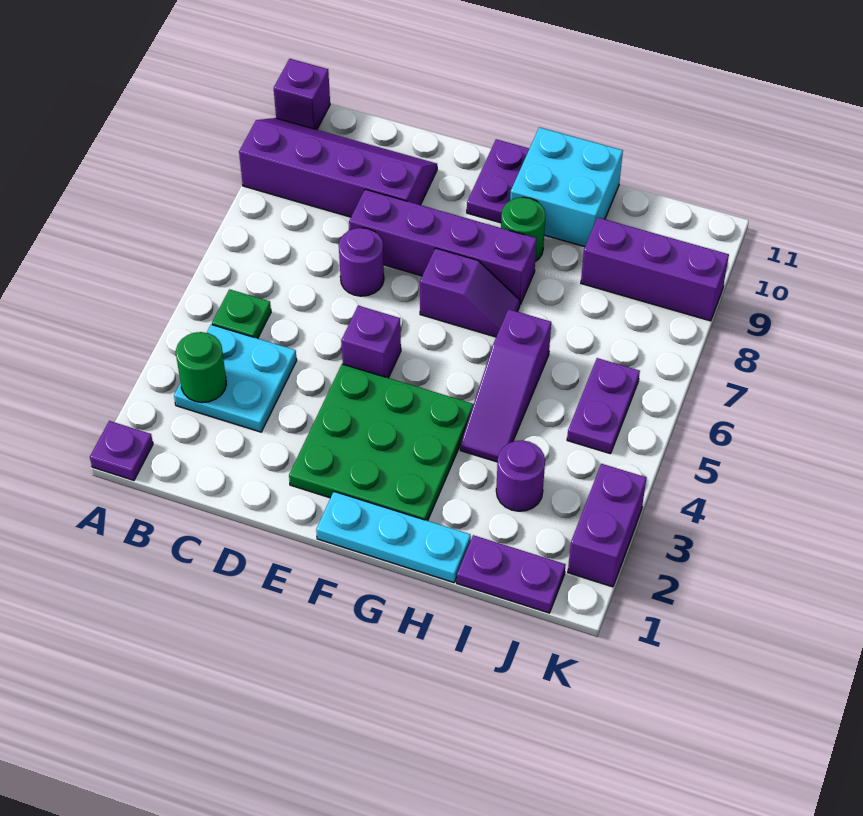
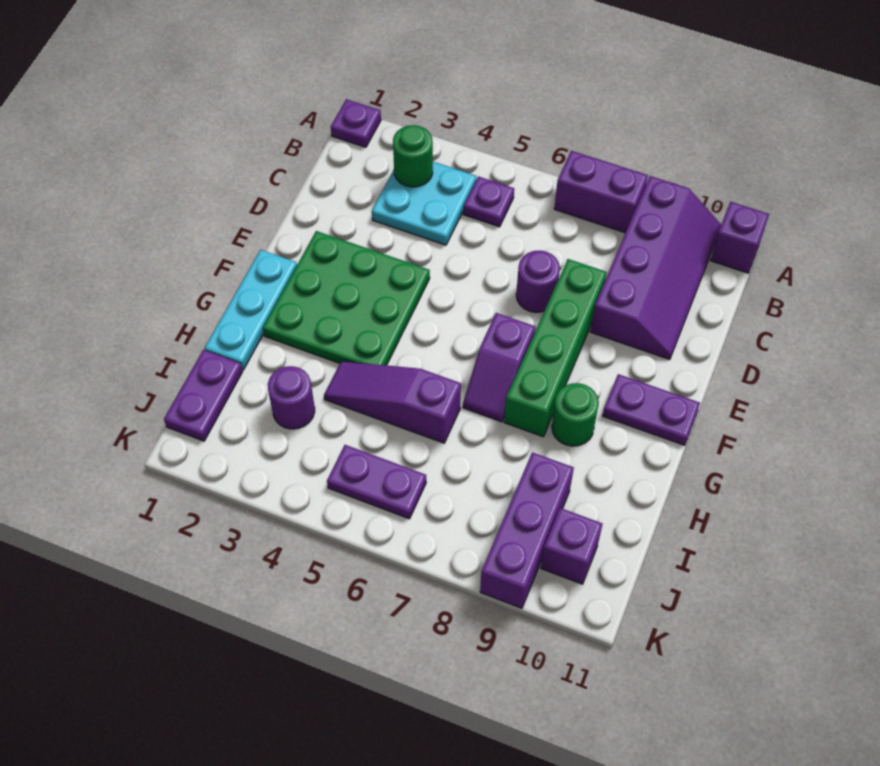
green plate B5 level 1 -> purple plate B5 level 1
purple brick D8:G8 level 1 -> green brick D8:G8 level 1
purple brick E5 level 1 -> purple brick J10 level 1
cyan brick G10:H11 level 1 -> none
purple brick K2:K3 level 1 -> purple brick A7:A8 level 1

